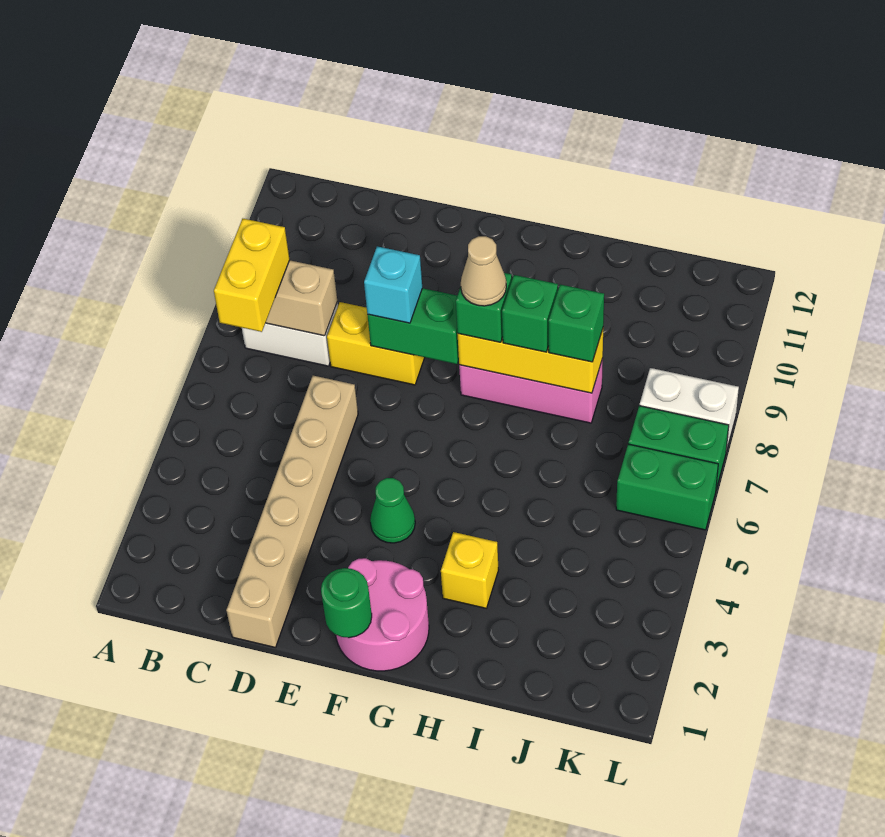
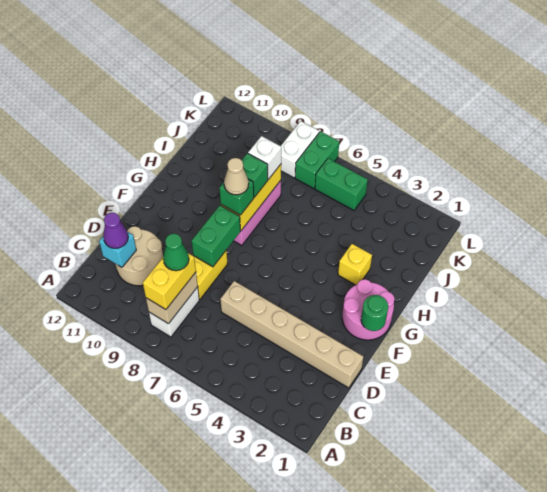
yellow brick B7:B8 level 3 -> yellow brick B8:C8 level 3
none -> tan round brick C10:D11 level 1
none -> purple cone C11 level 3
cyan brick E8 level 3 -> cyan brick C11 level 2
green cone F4 level 1 -> green cone C8 level 4
green brick I8 level 3 -> white brick I8 level 3
green brick K6:L6 level 1 -> green brick K5:K6 level 1

